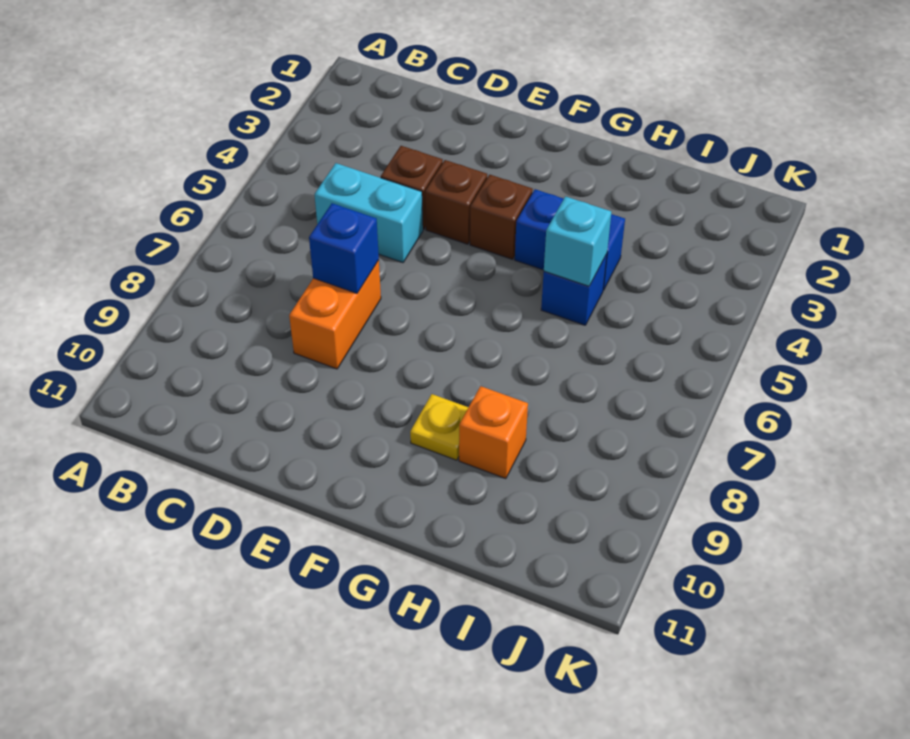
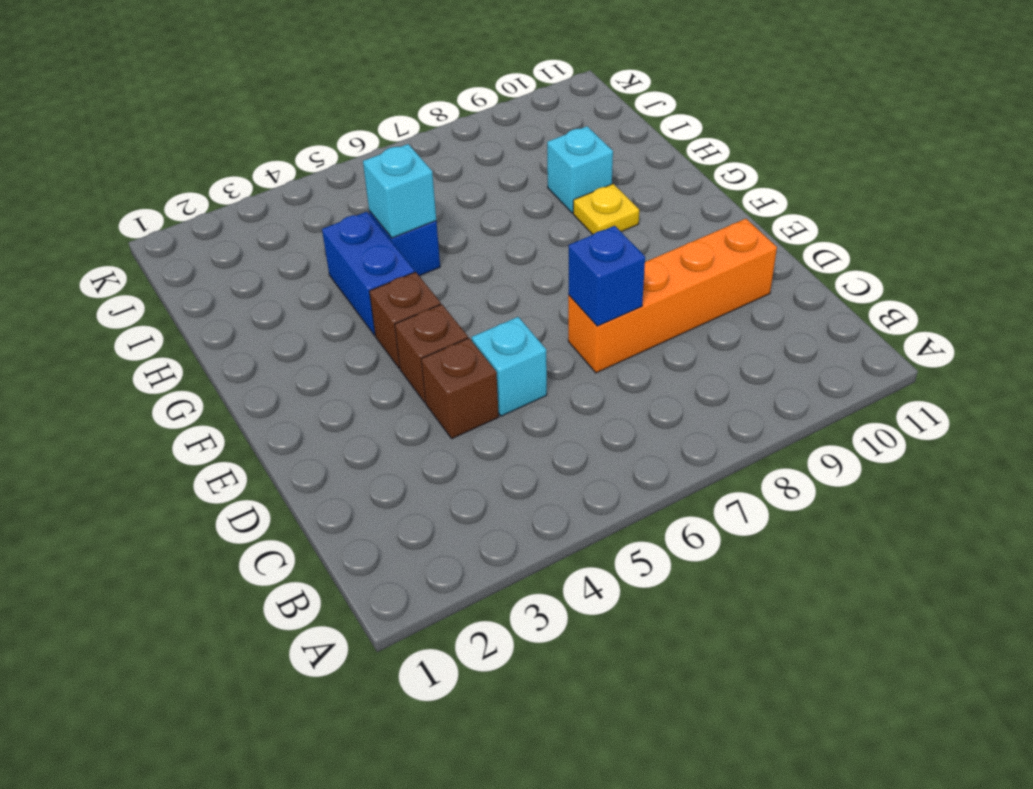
cyan brick C5:D5 level 1 -> cyan brick D5 level 1
orange brick D7:D8 level 1 -> orange brick D7:D10 level 1
orange brick H9 level 1 -> cyan brick H9 level 1

